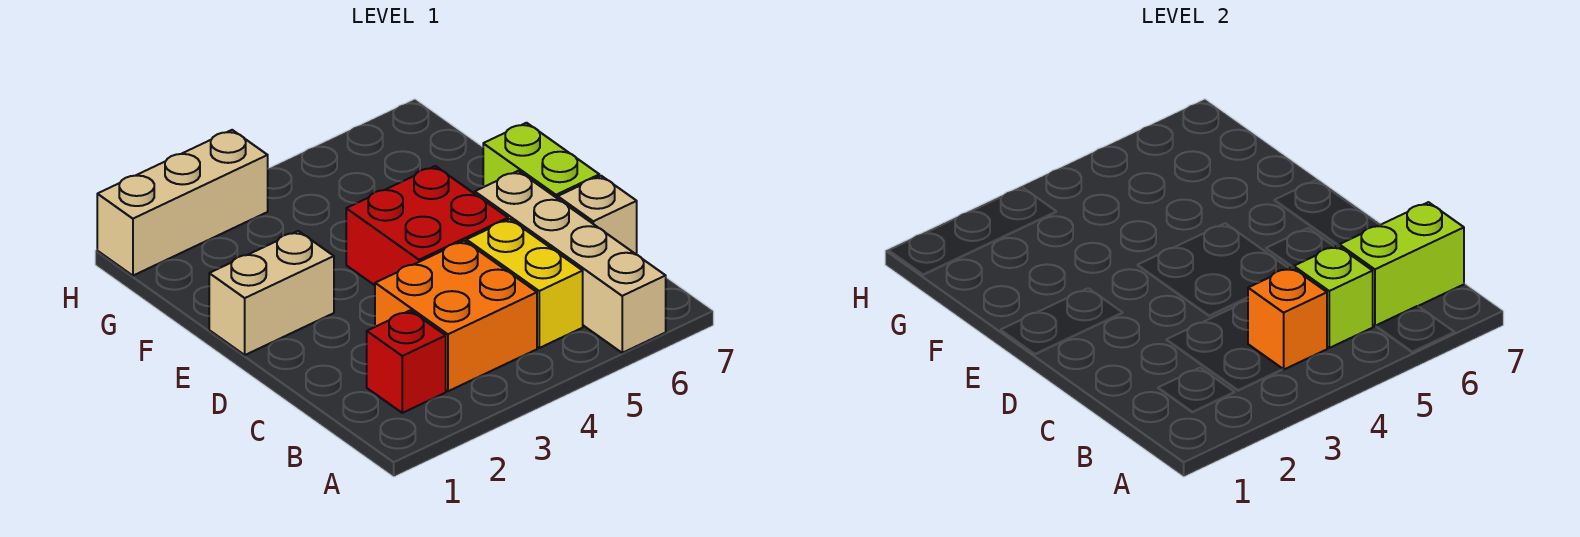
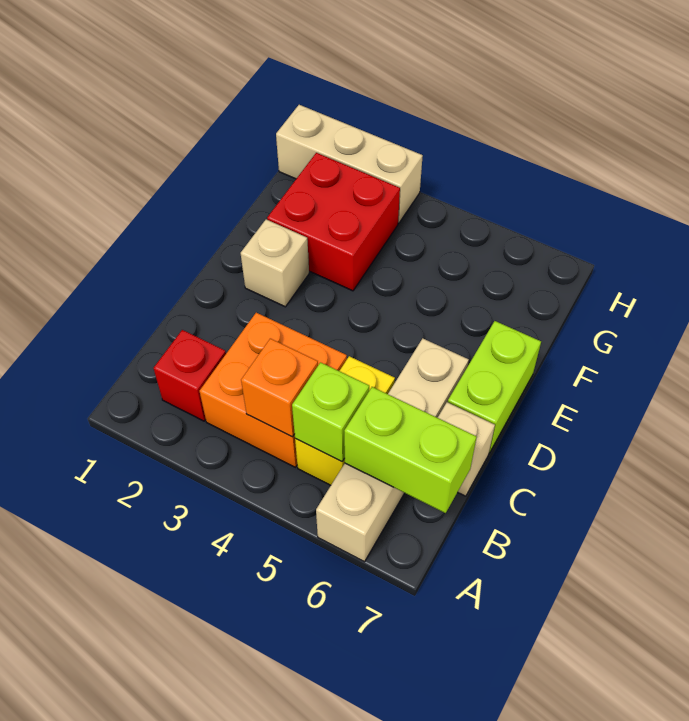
red brick D4:E5 level 1 -> red brick F2:G3 level 1
tan brick E1:E2 level 1 -> tan brick E2 level 1

